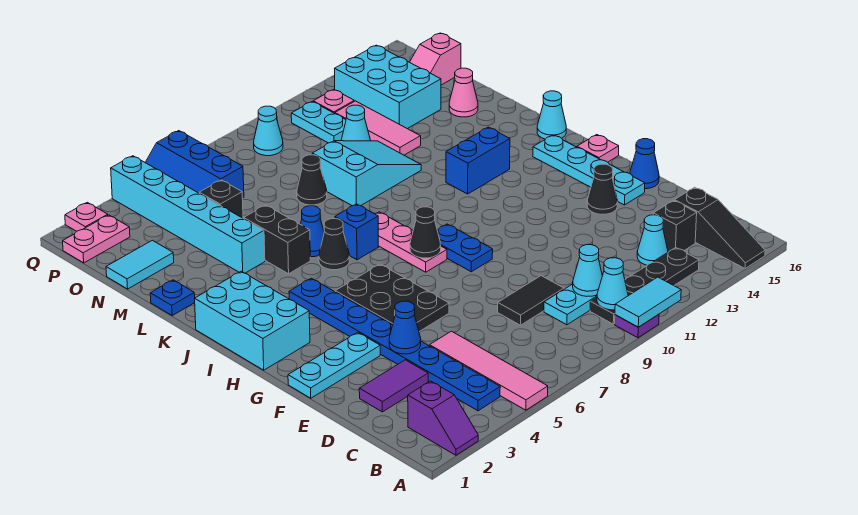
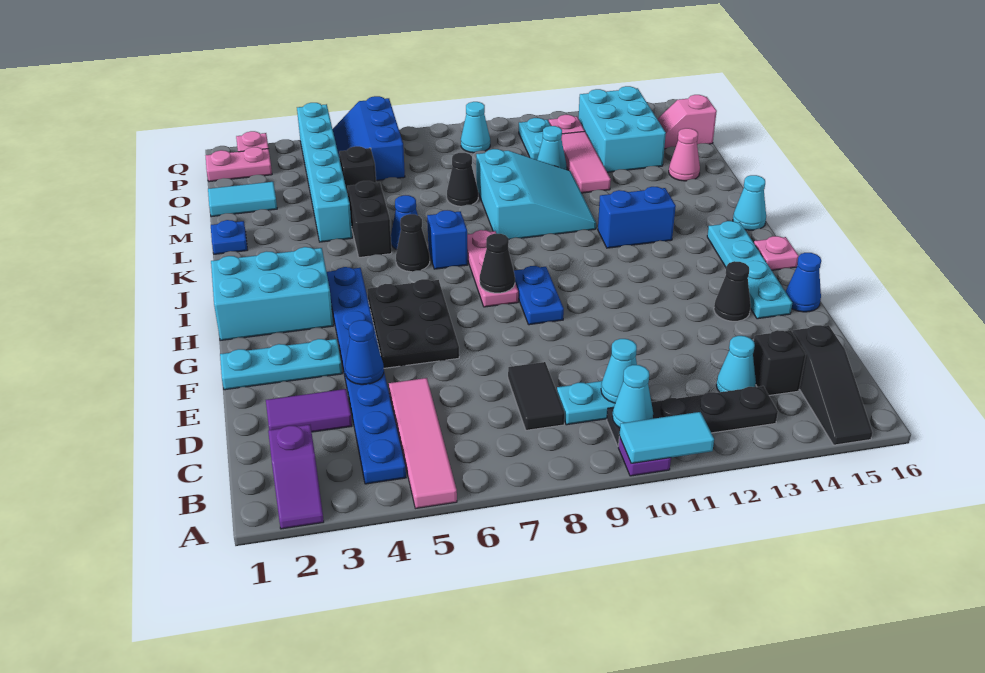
black tile D8:D9 level 1 -> black tile C8:D8 level 1
cyan brick H1:J2 level 1 -> cyan brick H1:I3 level 1
cyan slope L9:M11 level 1 top 9 -> cyan slope K9:M11 level 1 top 9

